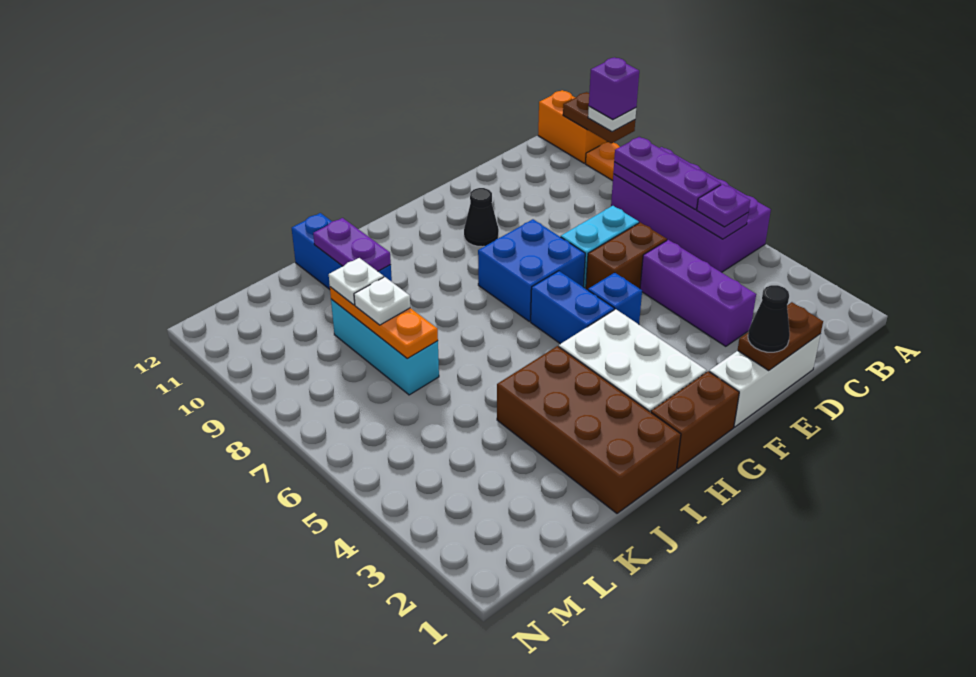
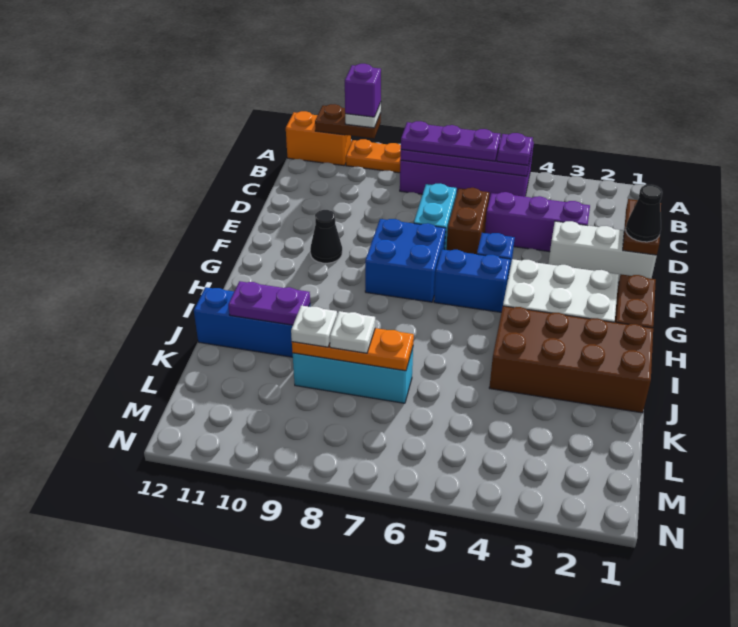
white brick D1:F1 level 1 -> white brick E1:E3 level 1

